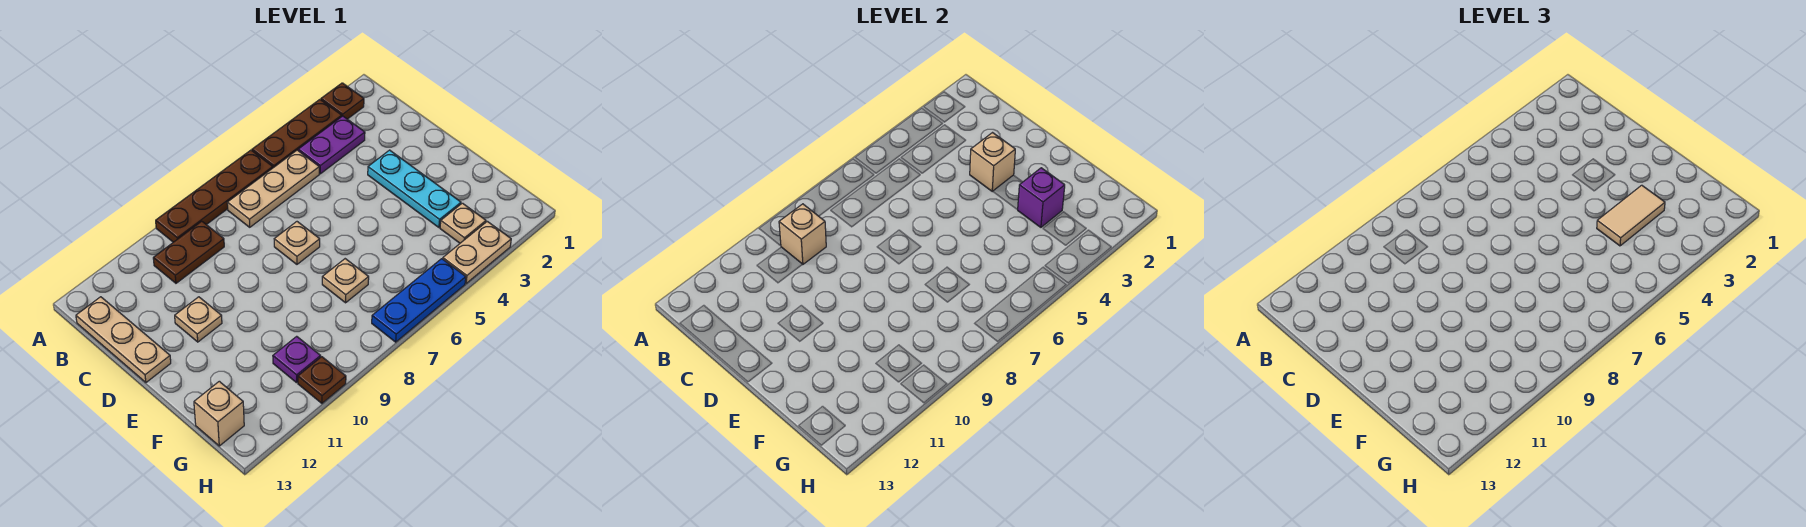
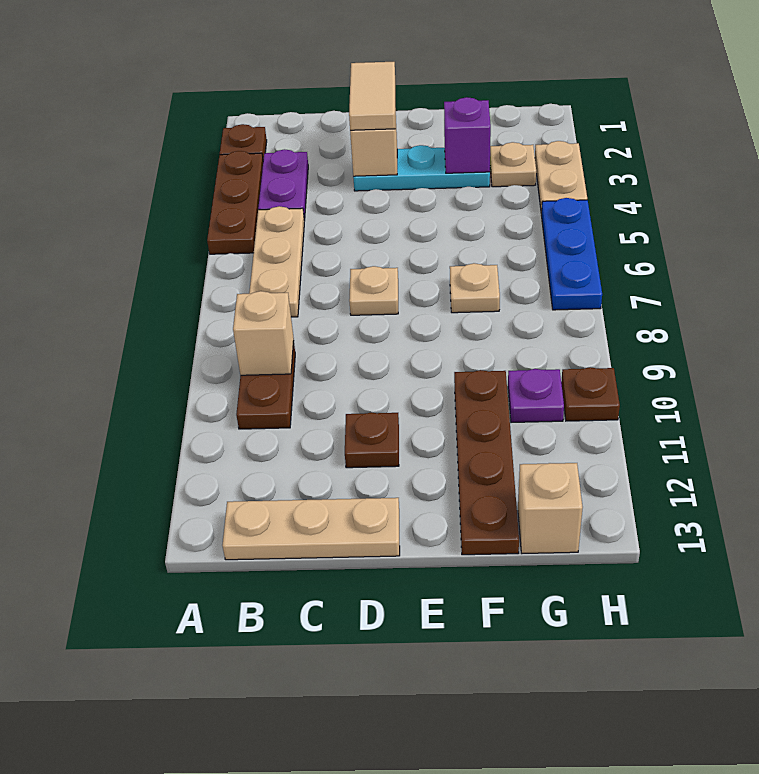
brown plate A6:A9 level 1 -> brown plate F10:F13 level 1
tan plate D11 level 1 -> brown plate D11 level 1
tan tile F3:F4 level 3 -> tan tile D2:D3 level 3

